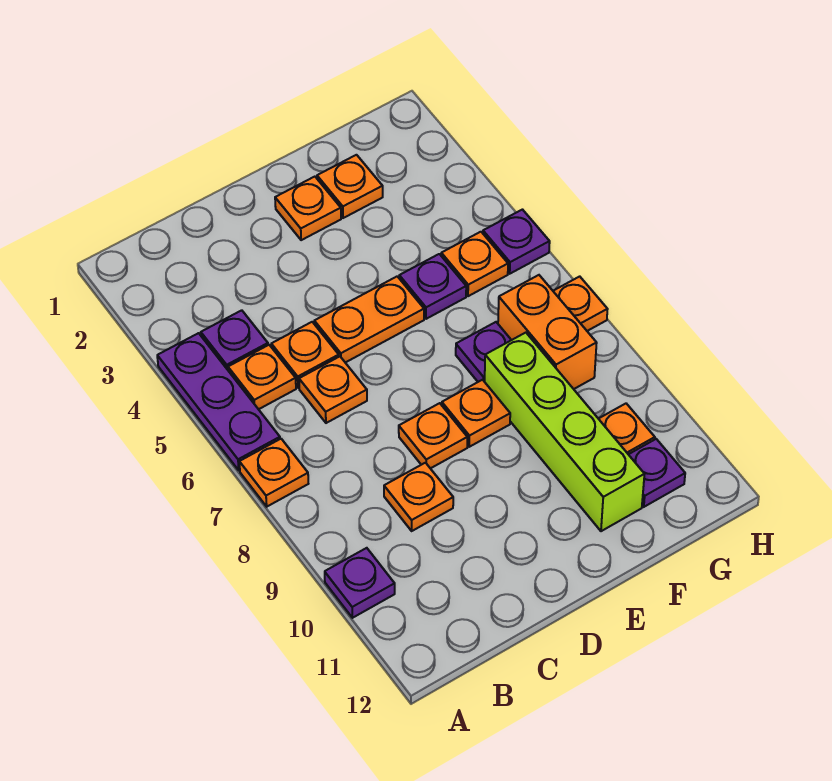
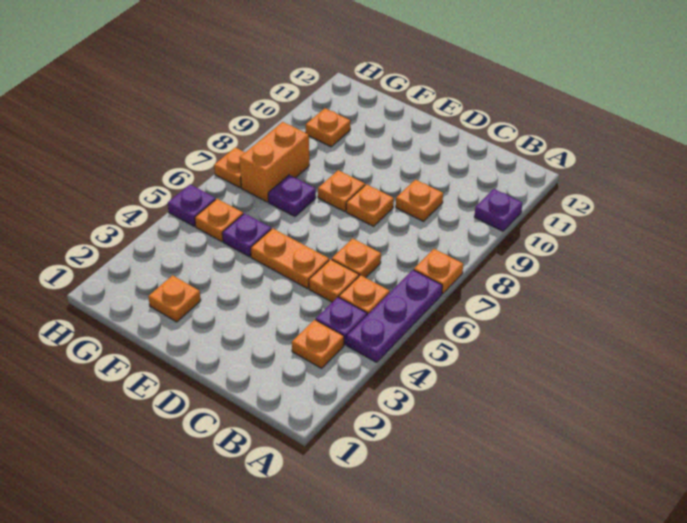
orange plate E2 level 1 -> orange plate B3 level 1
lime brick F8:F11 level 1 -> none
purple plate G11 level 1 -> none

